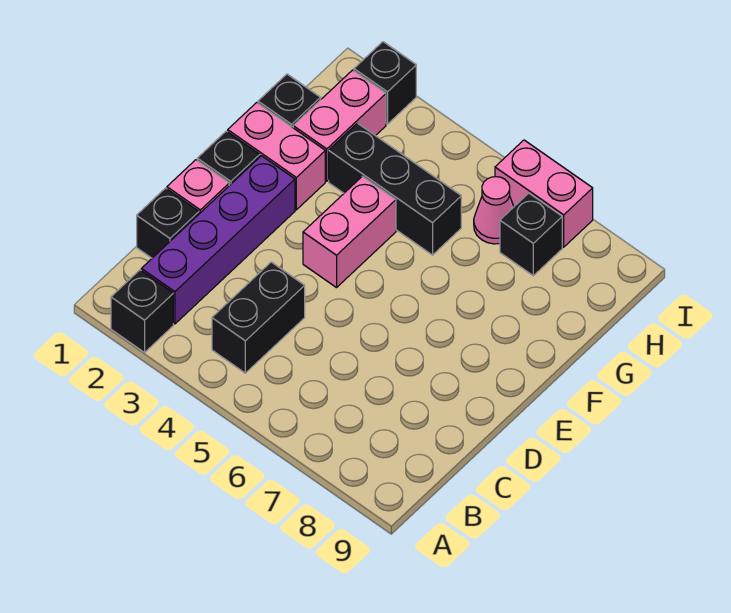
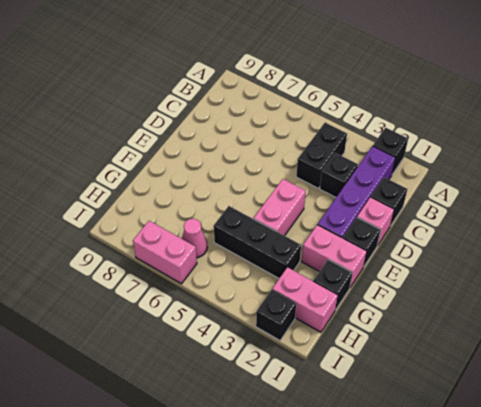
pink brick G2:H2 level 1 -> pink brick H1:H2 level 1
black brick H7 level 1 -> black brick C3 level 1

